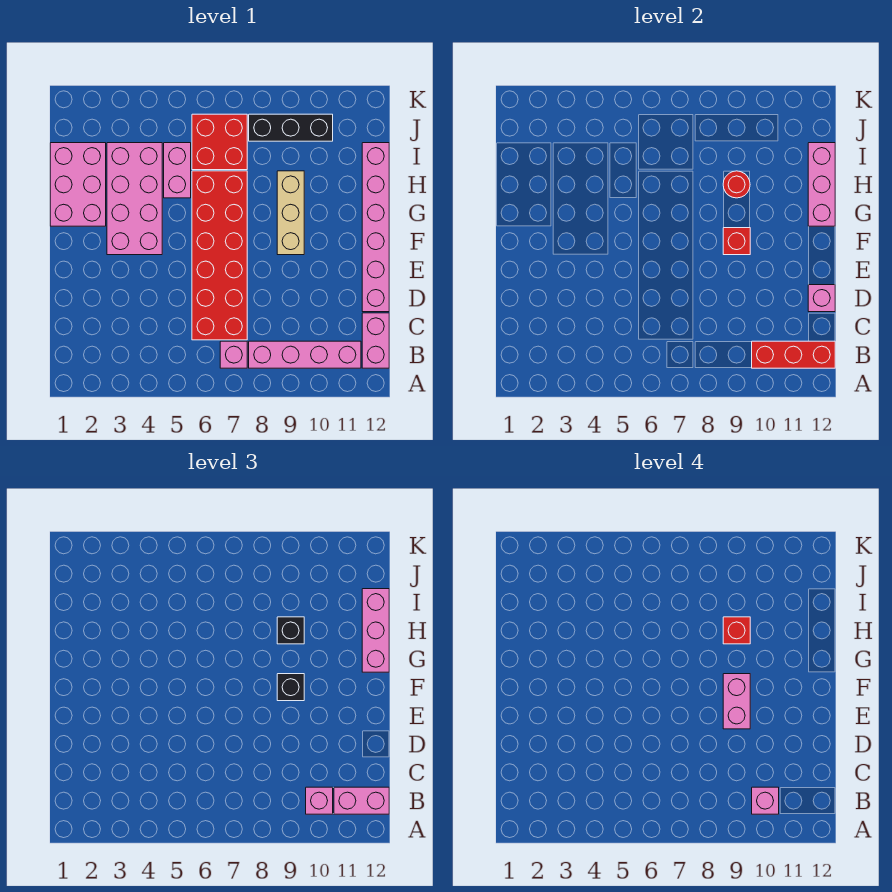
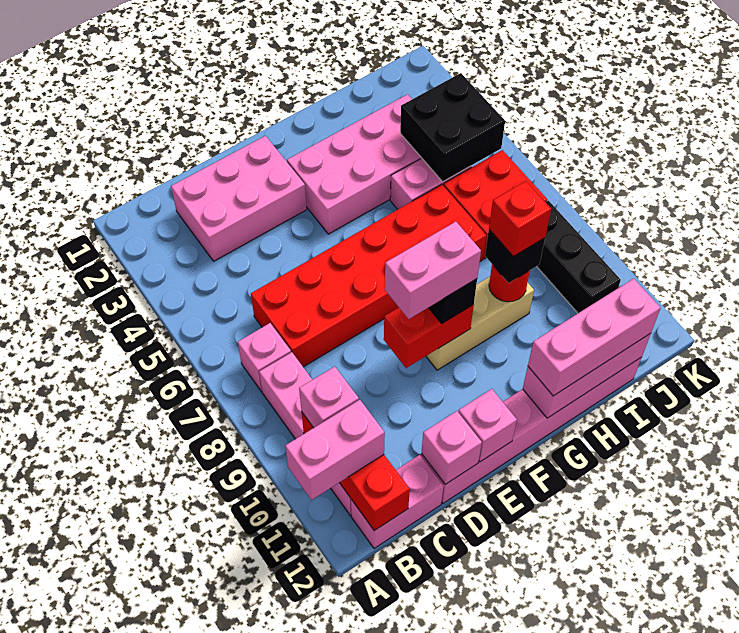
pink brick B10 level 4 -> pink brick E12 level 2
pink brick B11:B12 level 3 -> pink brick A11:B11 level 3
red brick F9 level 2 -> red brick E9:F9 level 2
pink brick G1:I2 level 1 -> pink brick C2:E3 level 1
none -> black brick I4:J5 level 2

